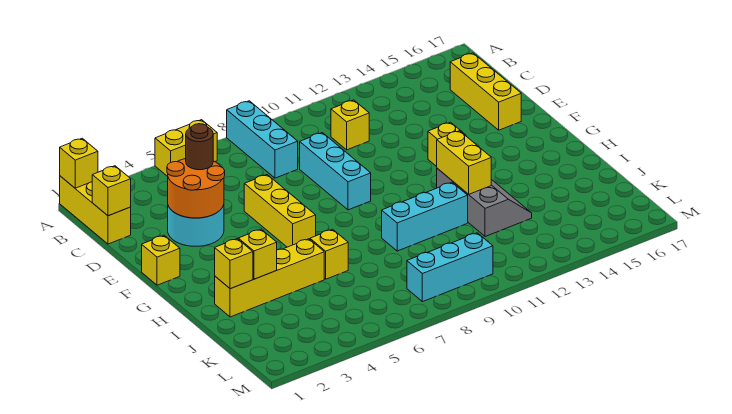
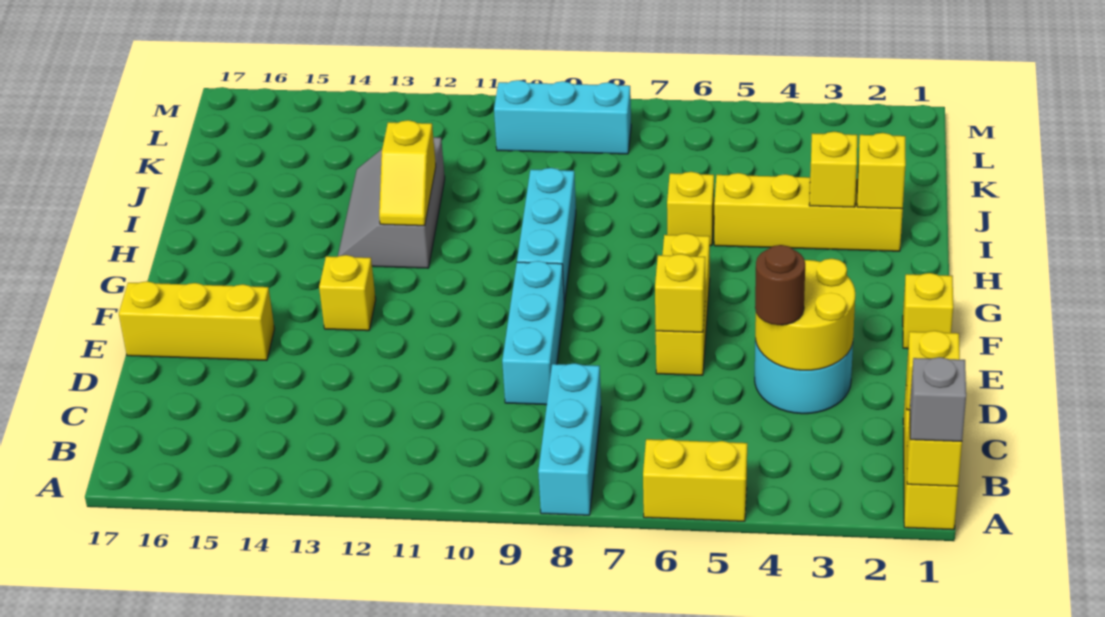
none -> grey brick A1 level 3
yellow brick C11 level 1 -> yellow brick E6 level 2
yellow brick C16:E16 level 1 -> yellow brick E15:E17 level 1
orange round brick D3:E4 level 2 -> yellow round brick D3:E4 level 2
yellow brick H12:I12 level 2 -> yellow slope H12:I12 level 2 top I
cyan brick I9:I11 level 1 -> cyan brick G9:I9 level 1

